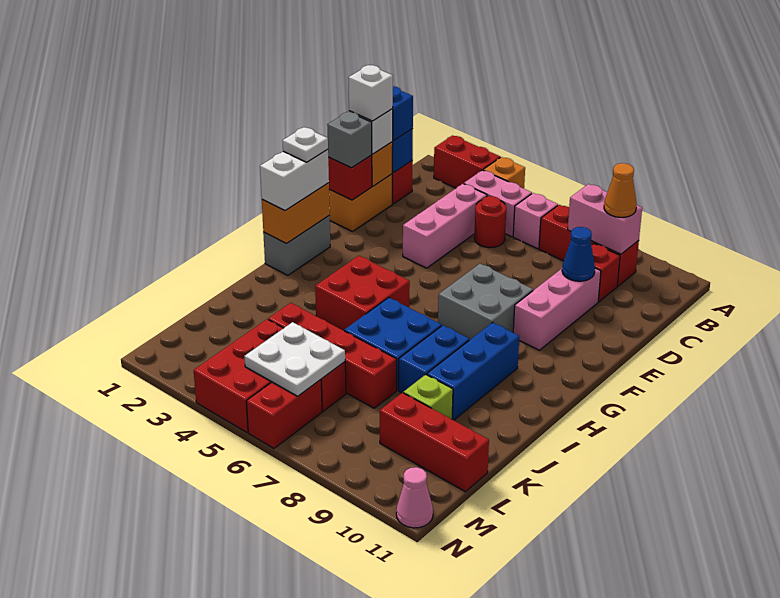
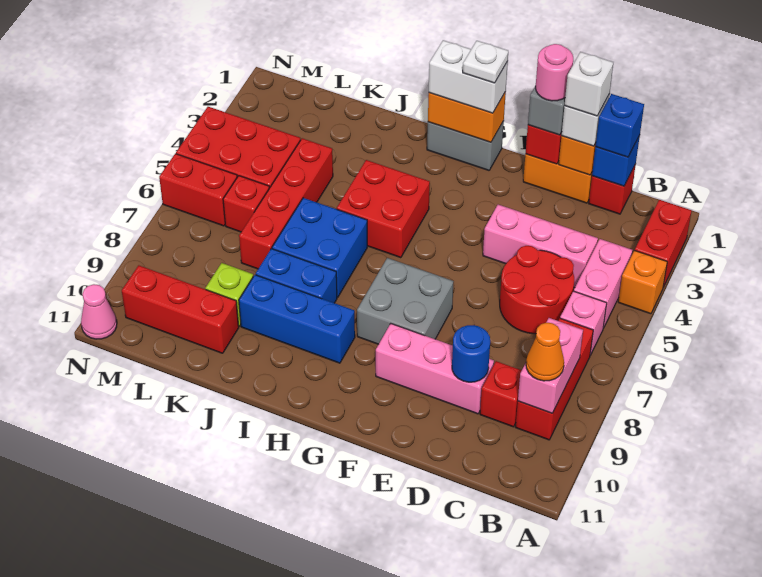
red round brick C5 level 1 -> red round brick C5:D6 level 1
blue cone D9 level 2 -> blue round brick D9 level 2
none -> pink round brick E1 level 4
white plate L5:M6 level 2 -> none
red brick L9:L11 level 1 -> red brick K10:M10 level 1

